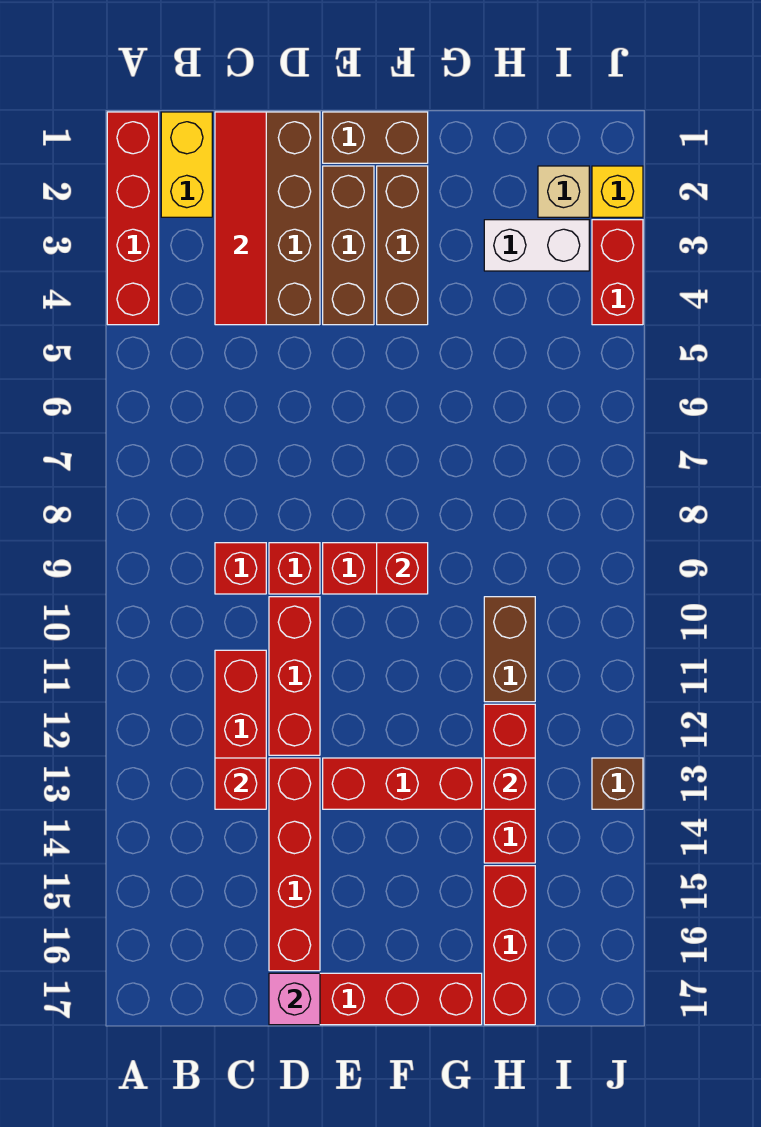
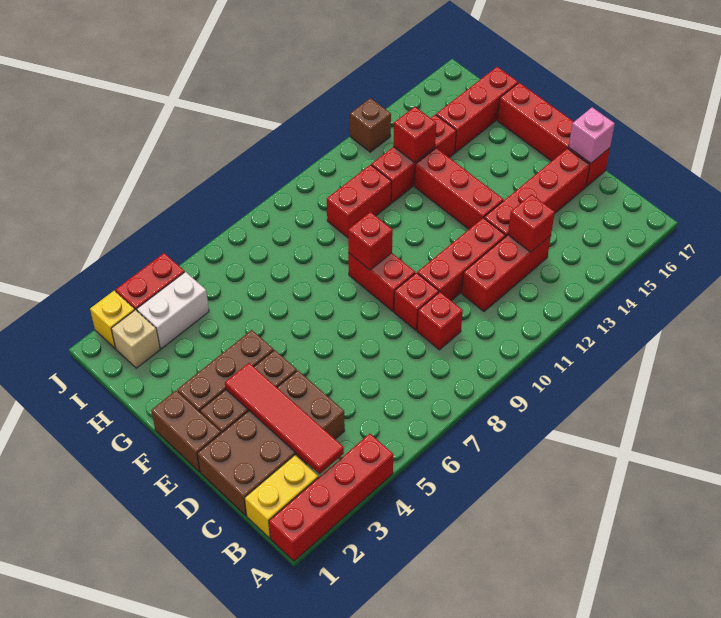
red tile C1:C4 level 2 -> red tile B3:E3 level 2
white brick H3:I3 level 1 -> white brick I3:I4 level 1
brown brick H10:H11 level 1 -> red brick H10:H11 level 1

